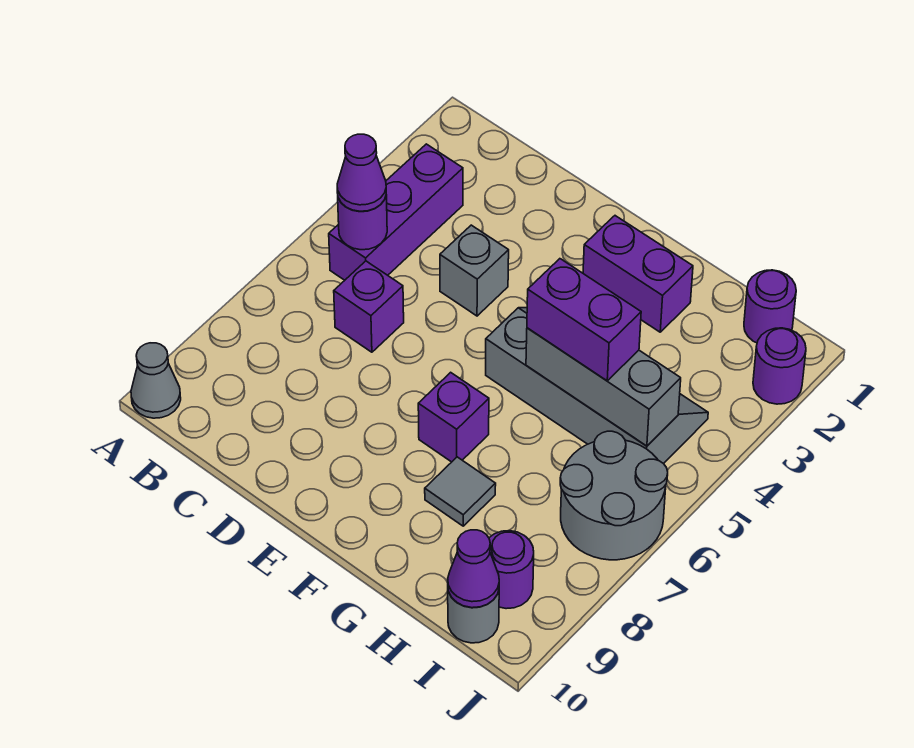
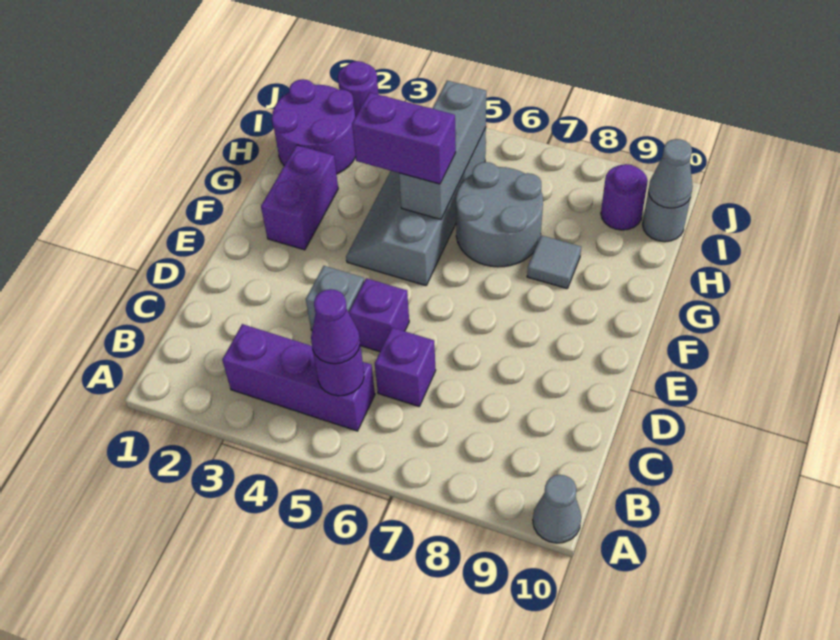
purple brick F7 level 1 -> purple brick D5 level 1
purple brick G5:H5 level 3 -> purple brick G4:G5 level 3
purple round brick I1 level 1 -> purple round brick H1:I2 level 1
grey round brick I6:J7 level 1 -> grey round brick G6:H7 level 1
purple cone I10 level 2 -> grey cone I10 level 2

